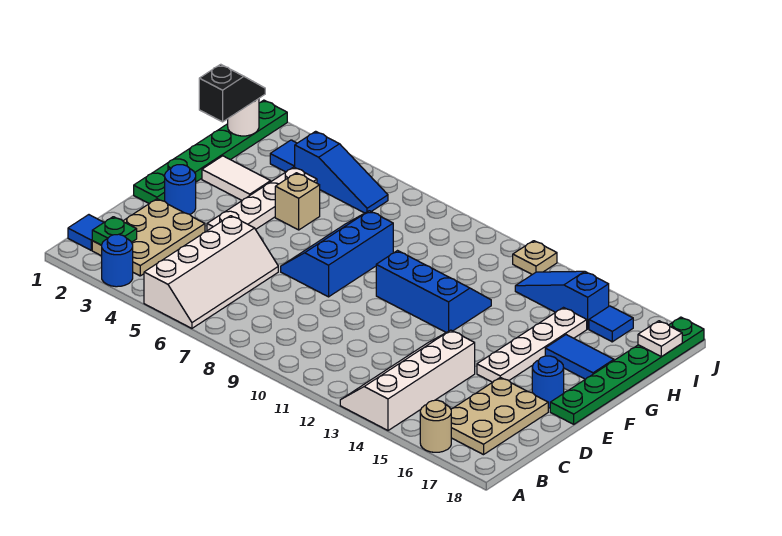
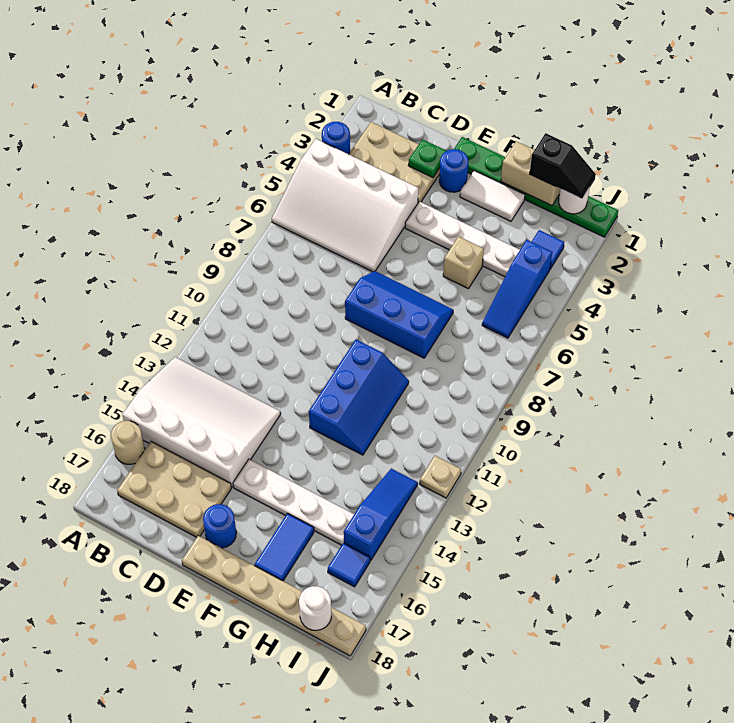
white slope A5:D6 level 1 top 5 -> white slope A4:D6 level 1 top 4
white slope A13:D14 level 1 top 14 -> white slope A13:D15 level 1 top 15
blue tile B1 level 1 -> none
green plate B2 level 2 -> green plate D2 level 2
green plate E18:J18 level 1 -> tan plate E18:J18 level 1
none -> tan brick G1:H1 level 2
white tile G2:G3 level 1 -> white tile F2:G2 level 1
white plate I18 level 2 -> white round brick I18 level 2

